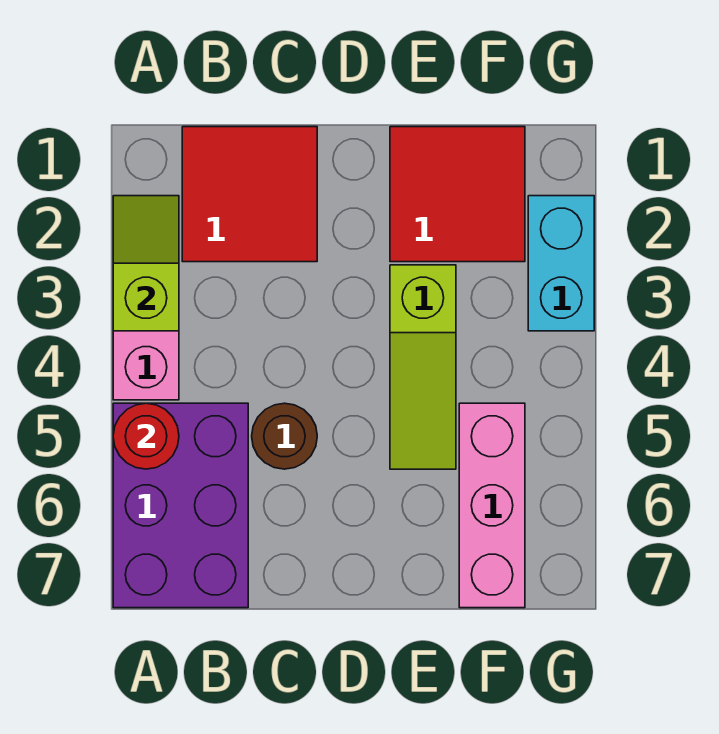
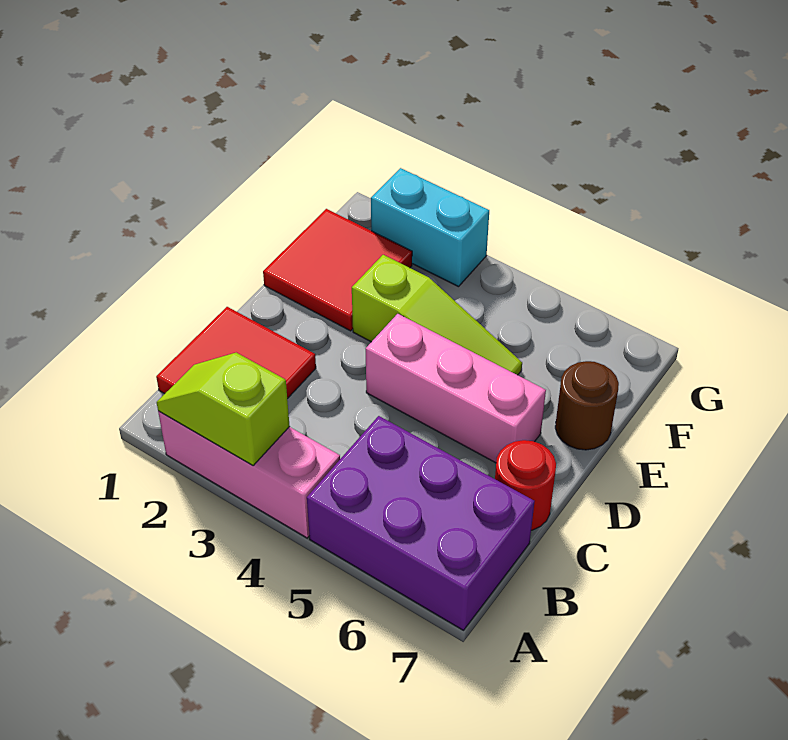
red round brick A5 level 2 -> red round brick C7 level 1
brown round brick C5 level 1 -> brown round brick E7 level 1
pink brick F5:F7 level 1 -> pink brick D4:D6 level 1

